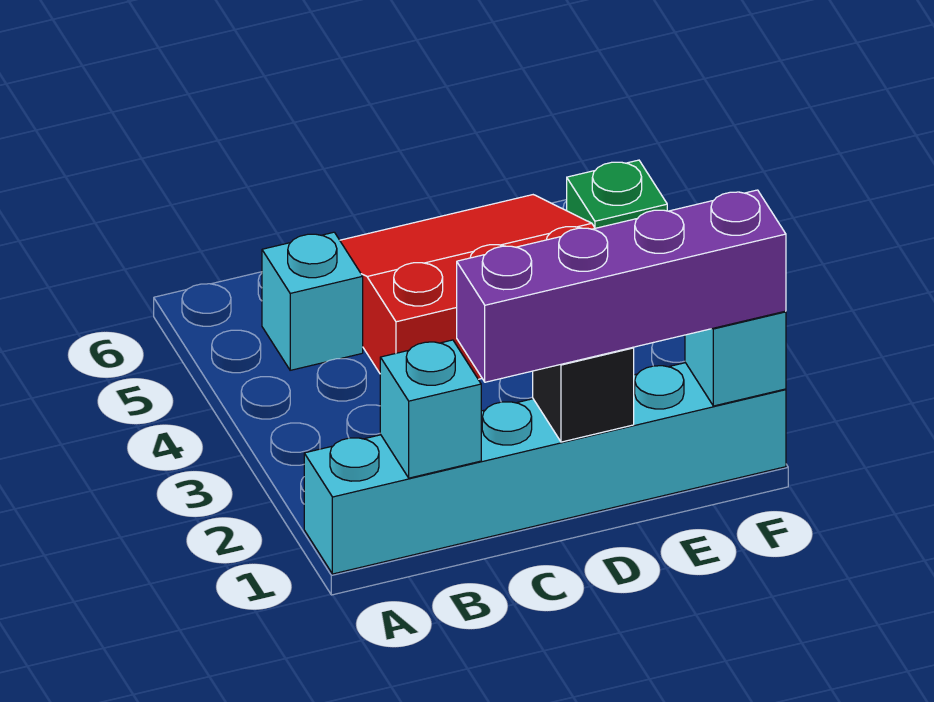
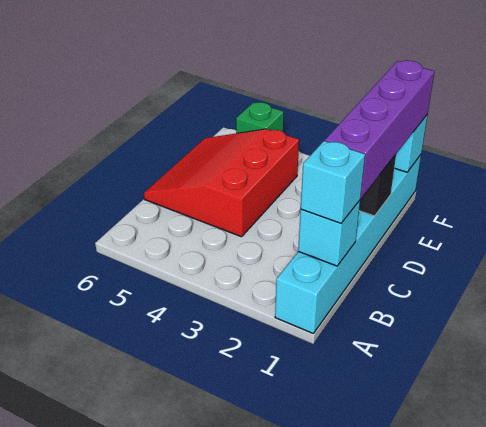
cyan brick B5 level 1 -> cyan brick B1 level 3

